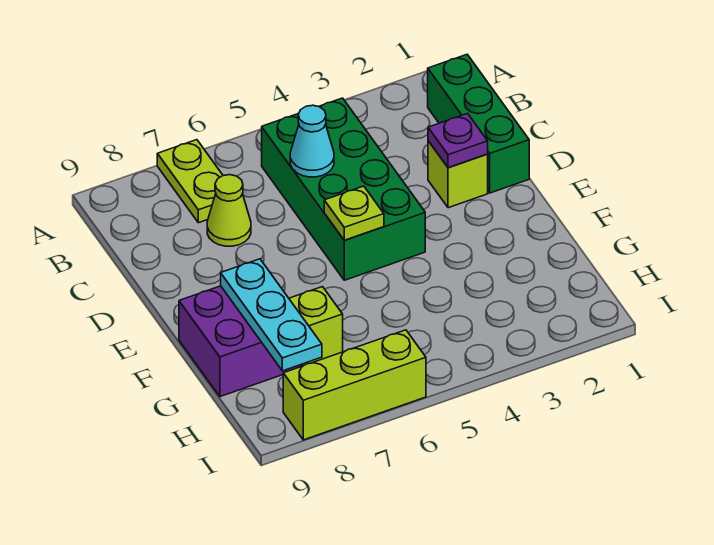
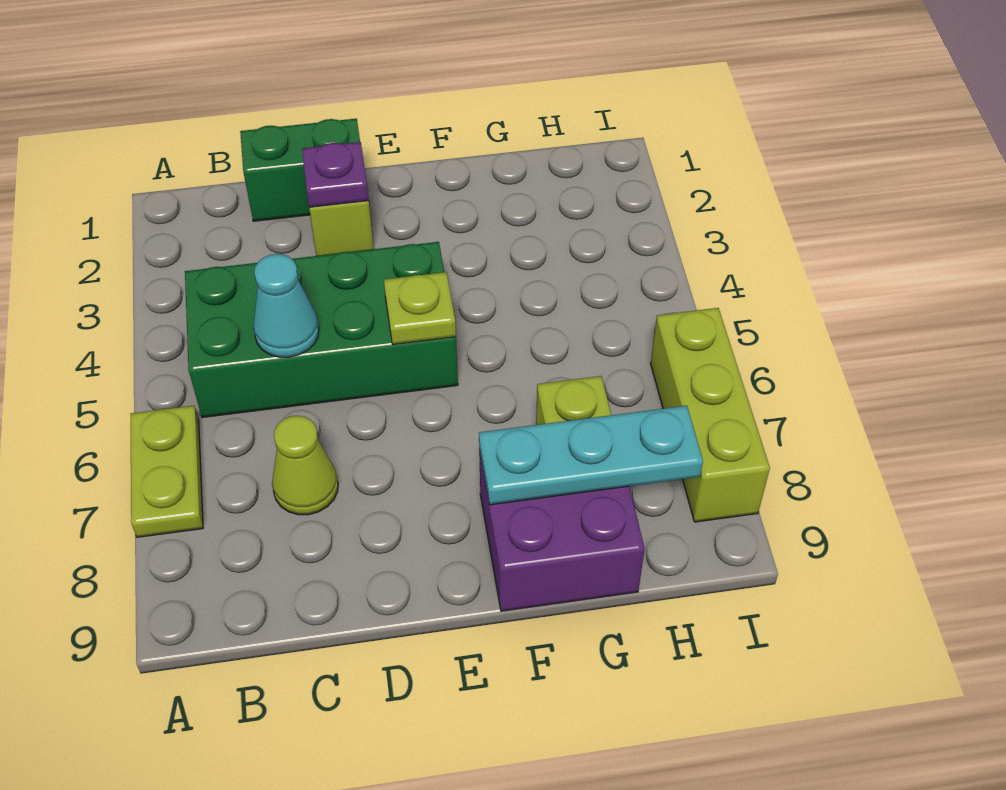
lime plate A7:B7 level 1 -> lime plate A6:A7 level 1
green brick B1:D1 level 1 -> green brick C1:D1 level 1

